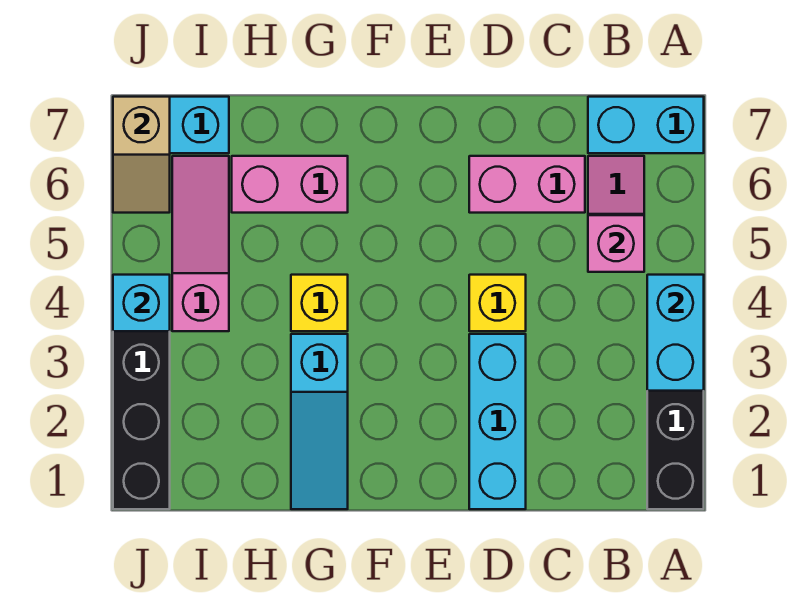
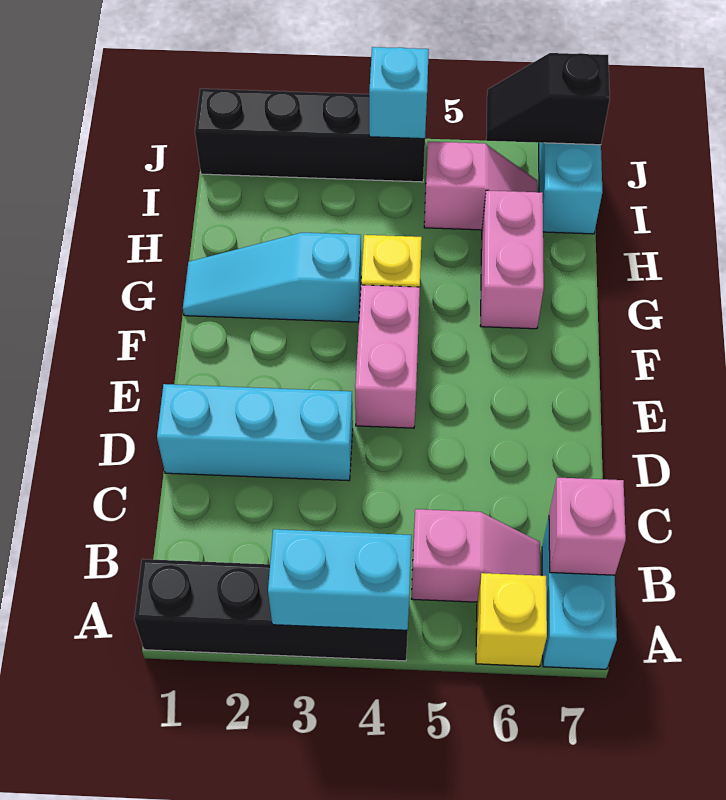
pink brick B5 level 2 -> pink brick B7 level 2
pink brick C6:D6 level 1 -> pink brick E4:F4 level 1
yellow brick D4 level 1 -> yellow brick A6 level 1
pink slope I4:I6 level 1 top 4 -> pink slope I5:I6 level 1 top 5
tan slope J6:J7 level 2 top 7 -> black slope J6:J7 level 2 top 7

